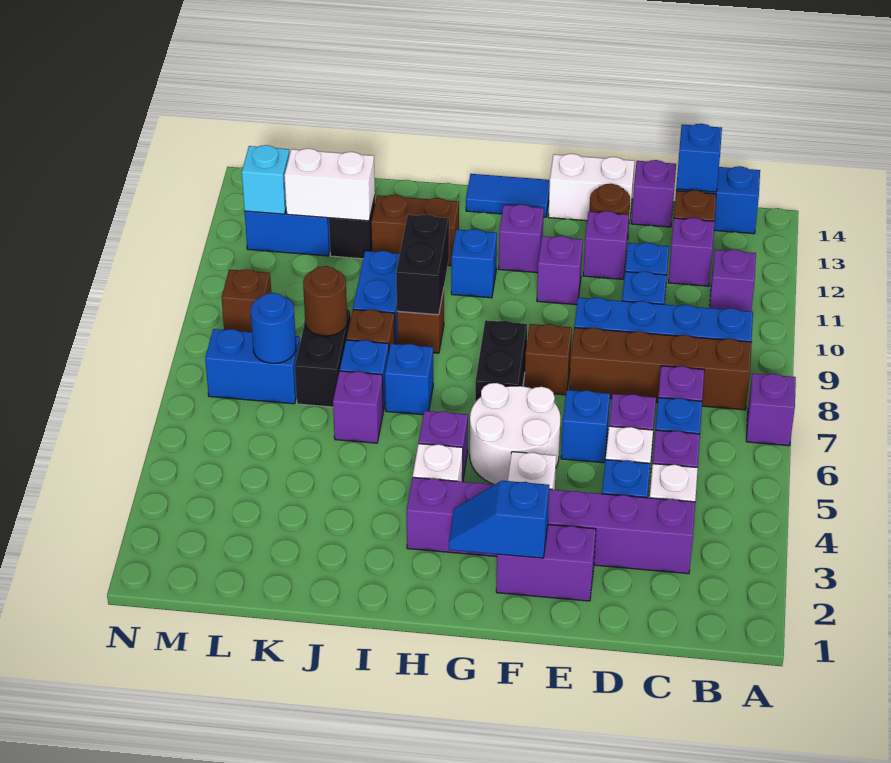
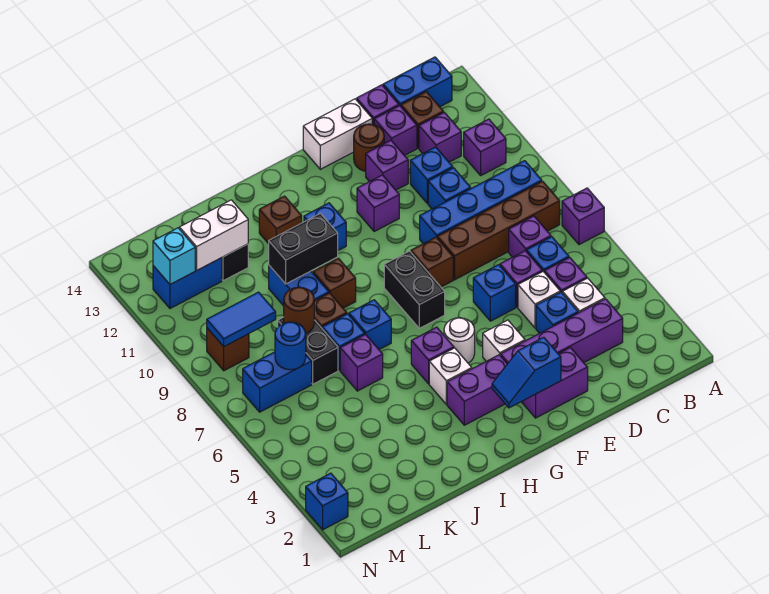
blue brick C14 level 2 -> blue brick N2 level 1
white round brick F5:G6 level 1 -> white round brick G5 level 1
purple brick G12 level 1 -> purple brick D13 level 1
blue tile G14:H14 level 1 -> blue tile L9:M9 level 2
black brick I9:I10 level 2 -> black brick I10:J10 level 2
brown brick I12:J12 level 1 -> brown brick I12 level 1

